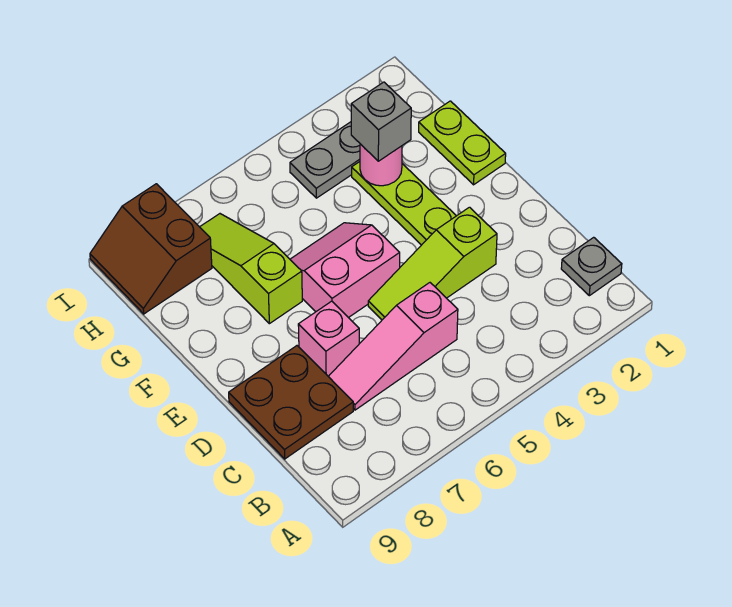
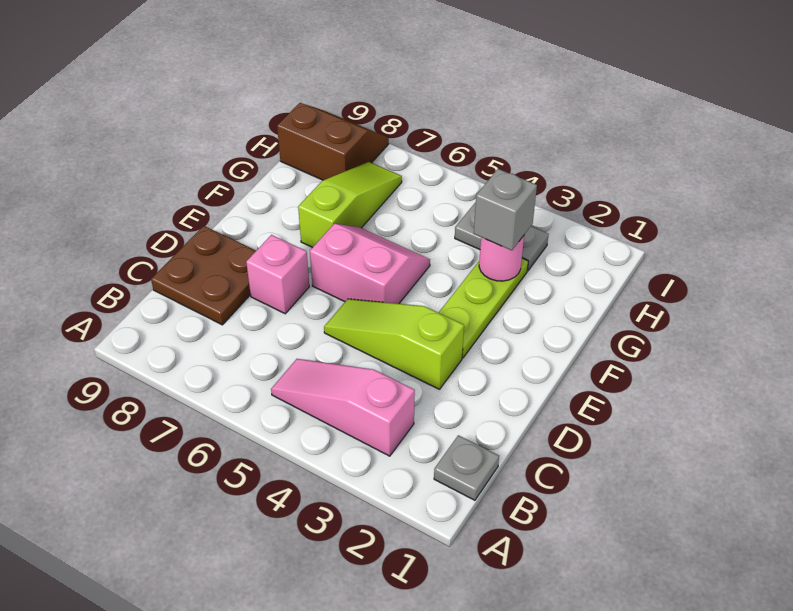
pink slope C5:C7 level 1 top 5 -> pink slope B3:B5 level 1 top 3
lime plate F1:G1 level 1 -> none
brown slope H8:I9 level 1 top 8 -> brown slope H8:I9 level 1 top H

